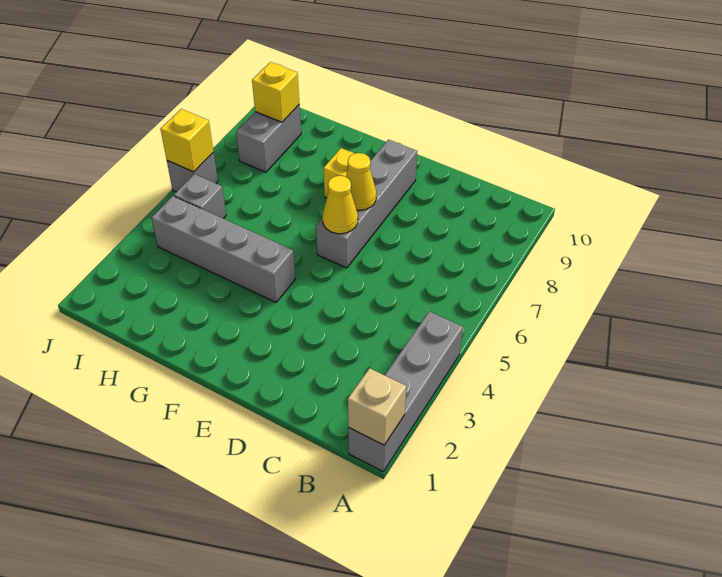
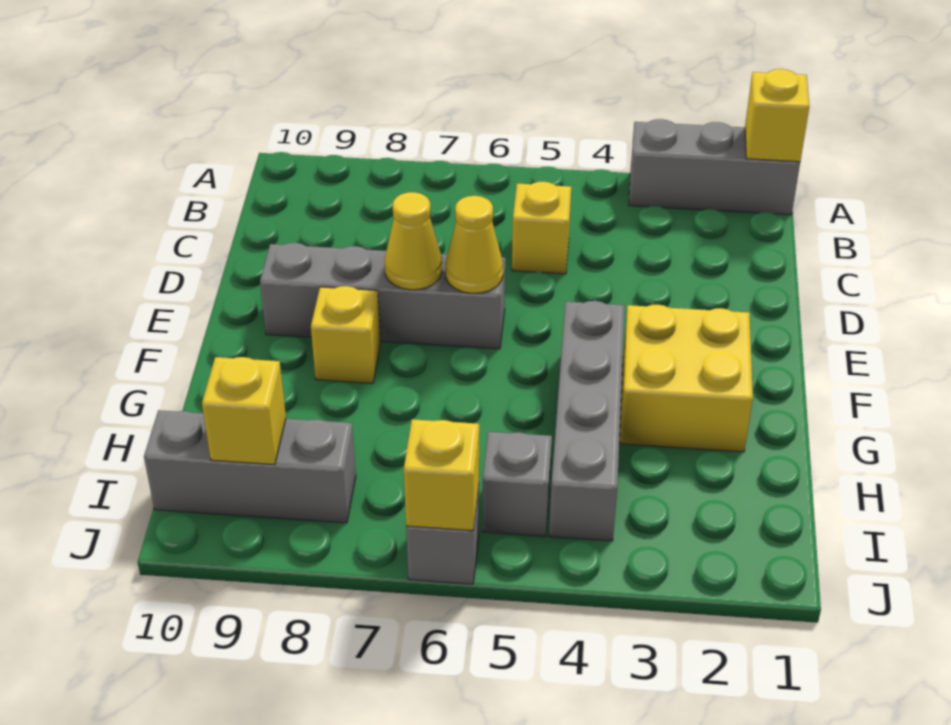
grey brick A1:A4 level 1 -> grey brick A1:A3 level 1
tan brick A1 level 2 -> yellow brick A1 level 2
none -> yellow brick C5 level 1
none -> yellow brick F2:G3 level 1
grey brick I8:I9 level 1 -> grey brick I8:I10 level 1

